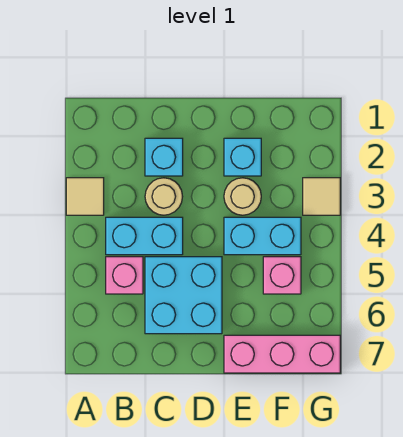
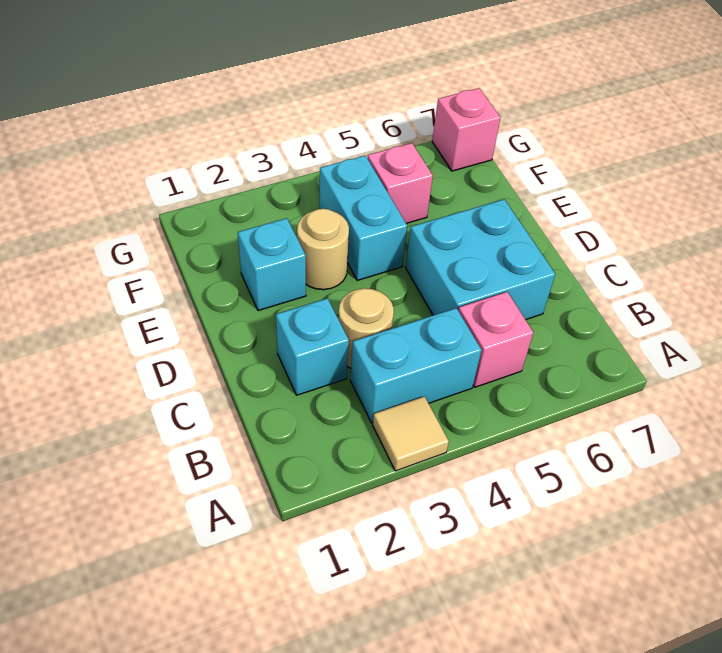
cyan brick B4:C4 level 1 -> cyan brick B3:B4 level 1
pink brick E7:G7 level 1 -> pink brick G7 level 1
tan tile G3 level 1 -> none

